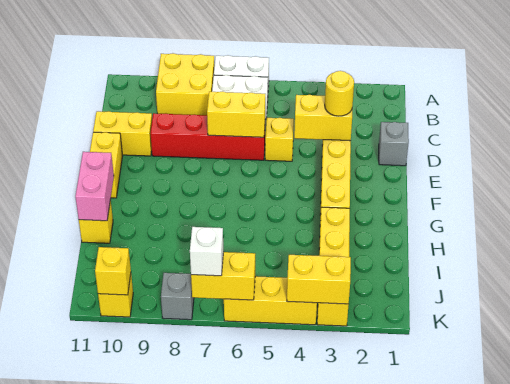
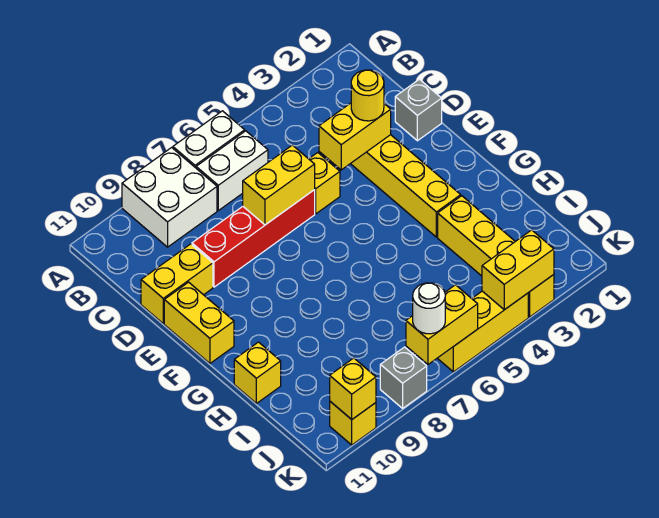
yellow brick A8:B9 level 1 -> white brick A8:B9 level 1
pink brick G11:H11 level 2 -> none
white brick K7 level 3 -> white round brick K7 level 3

